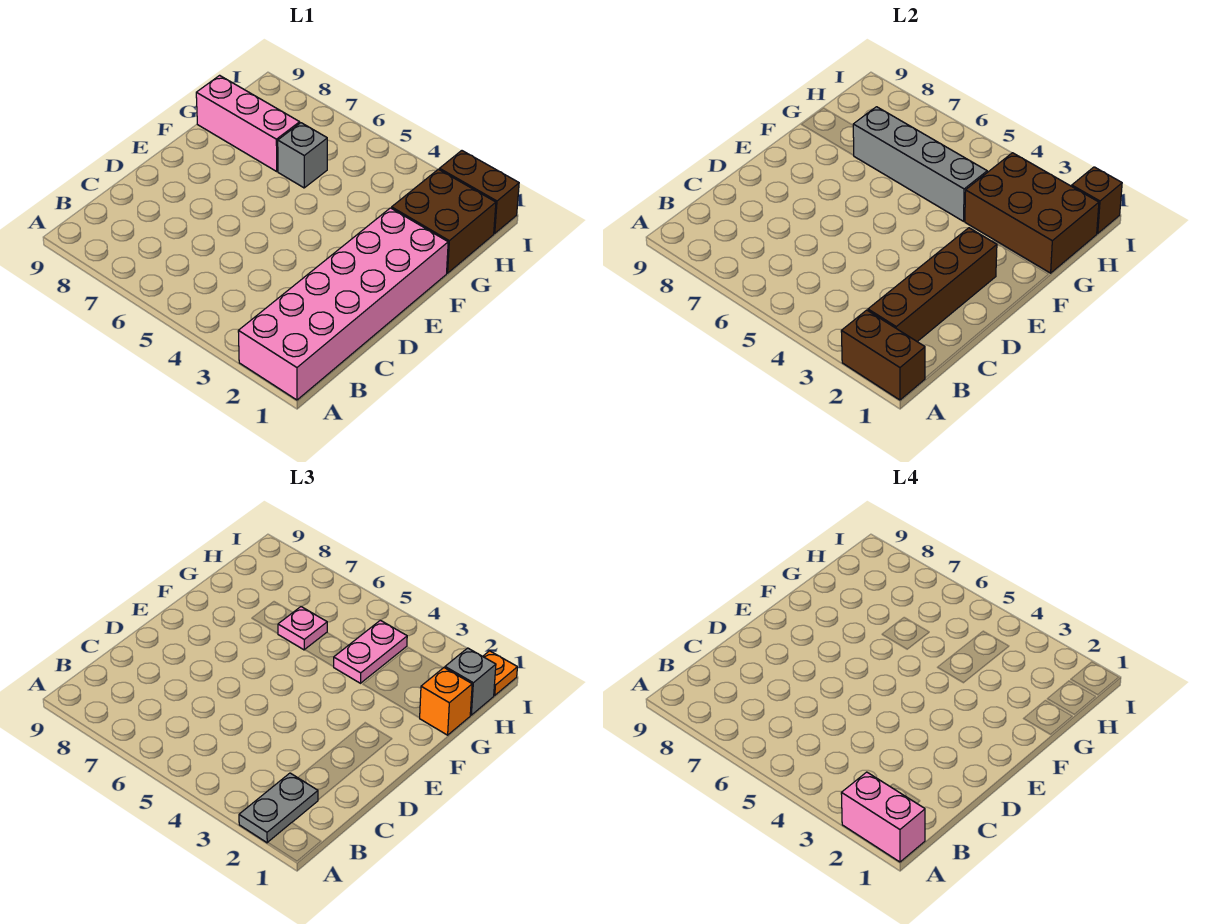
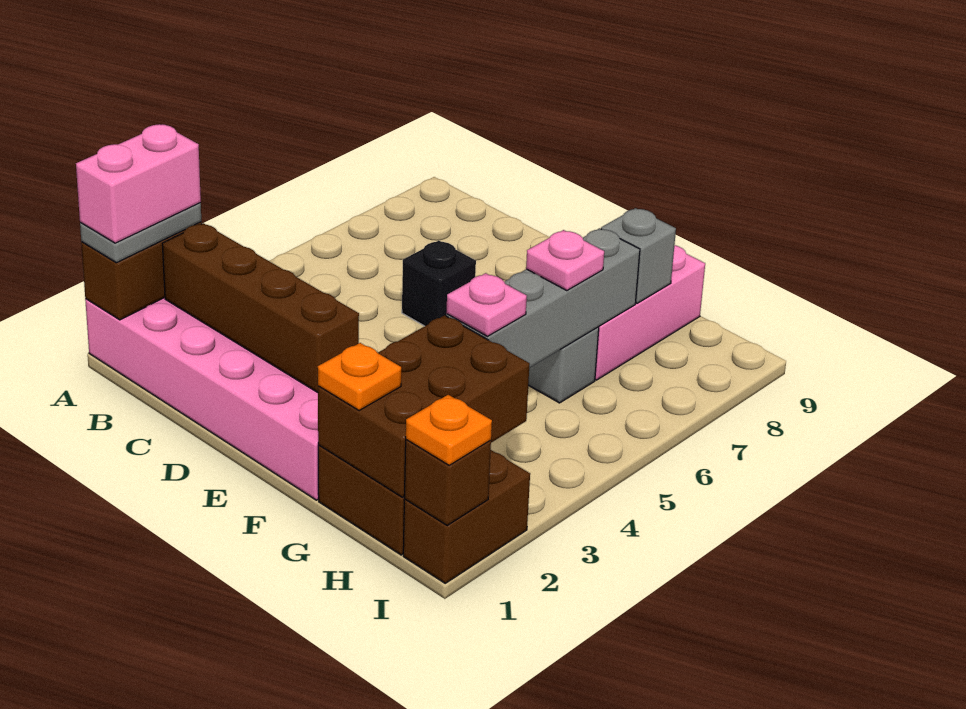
grey plate A2:B2 level 3 -> grey plate A1:A2 level 3
none -> black brick D6 level 1
orange brick G1 level 3 -> orange plate G1 level 3
pink plate G4:H4 level 3 -> pink plate G4 level 3
grey brick H1 level 3 -> grey brick G8 level 2

